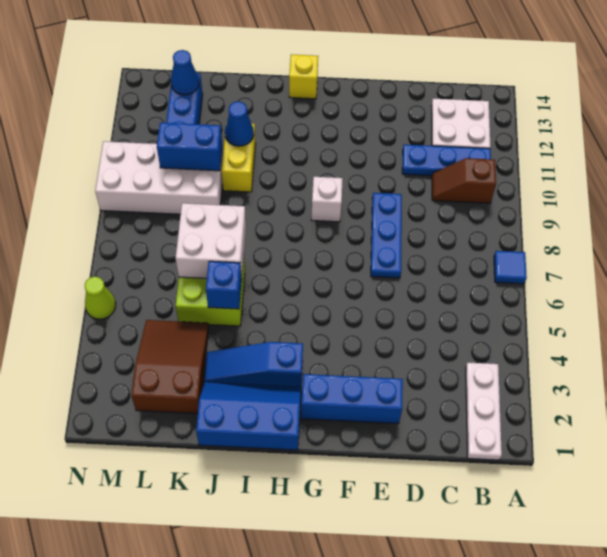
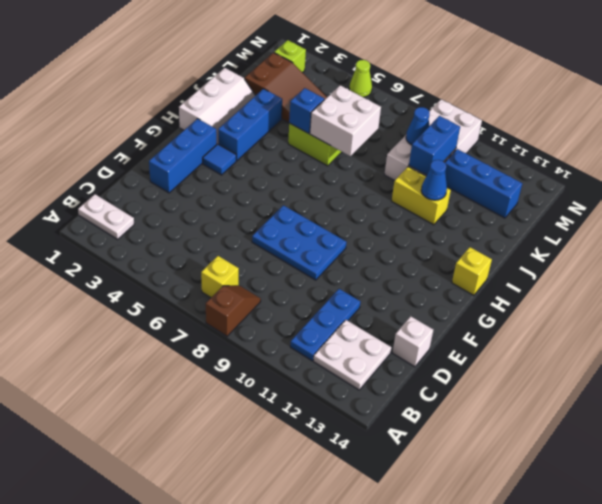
blue tile A7 level 1 -> blue tile G3 level 1
white plate B1:B3 level 1 -> white plate B1:B2 level 1
none -> yellow brick B7 level 1
brown slope B10:C10 level 1 top B -> brown slope A8:B8 level 1 top A
blue plate E7:E9 level 1 -> blue plate E7:F9 level 1
white brick G9 level 1 -> white brick D14 level 1
blue slope H1:J2 level 1 top 1 -> white slope H1:J2 level 1 top 1
blue slope H3:J3 level 1 top H -> blue brick H3:J3 level 1
blue cone L13 level 2 -> blue cone L9 level 2
none -> lime brick M2 level 1

